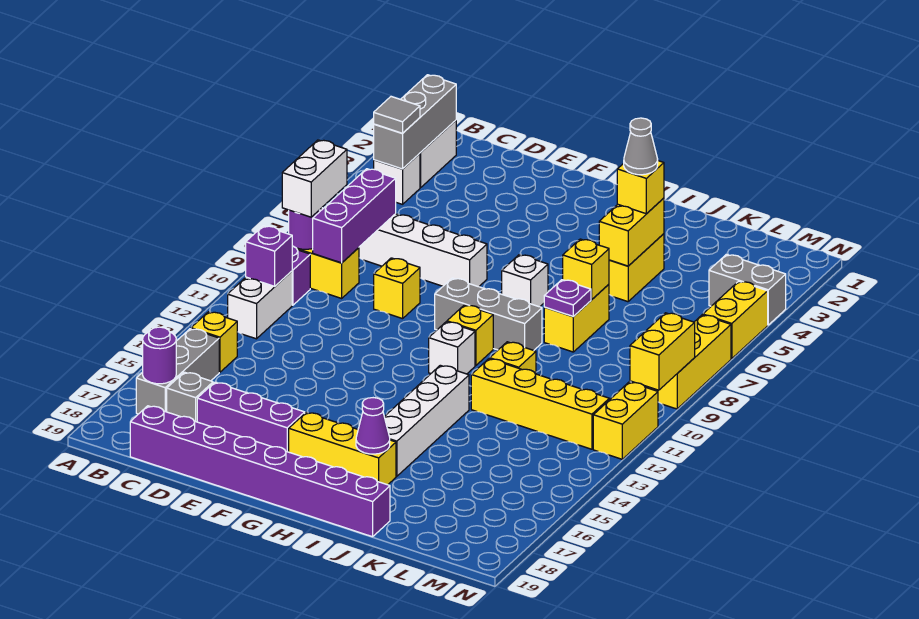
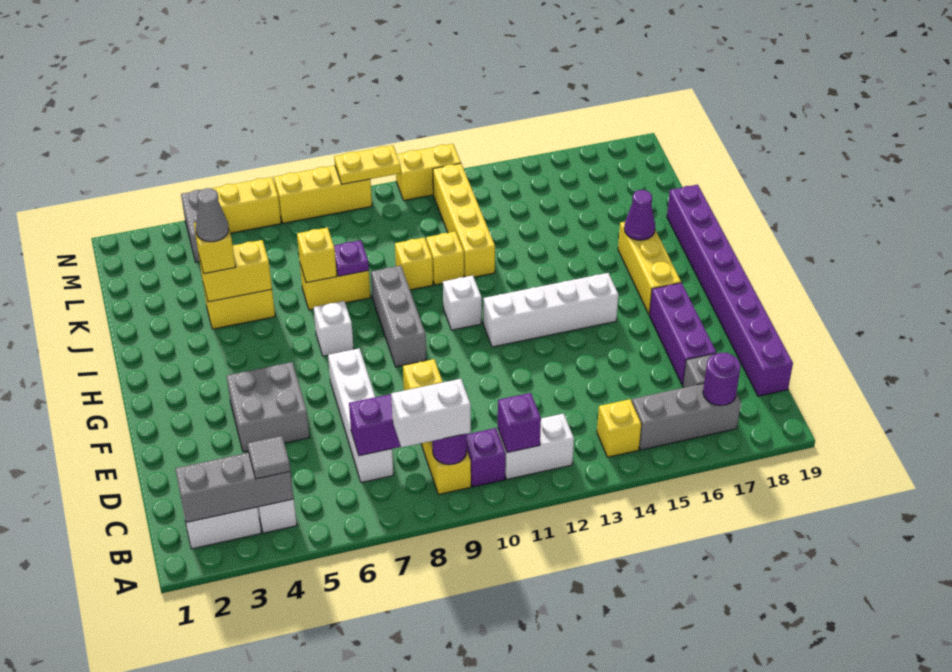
none -> grey brick E4:F5 level 1
yellow brick H10 level 1 -> yellow brick J10 level 1
white brick I13:I16 level 1 -> white brick G12:G15 level 1
yellow brick N9:N10 level 2 -> yellow plate N9:N10 level 2

